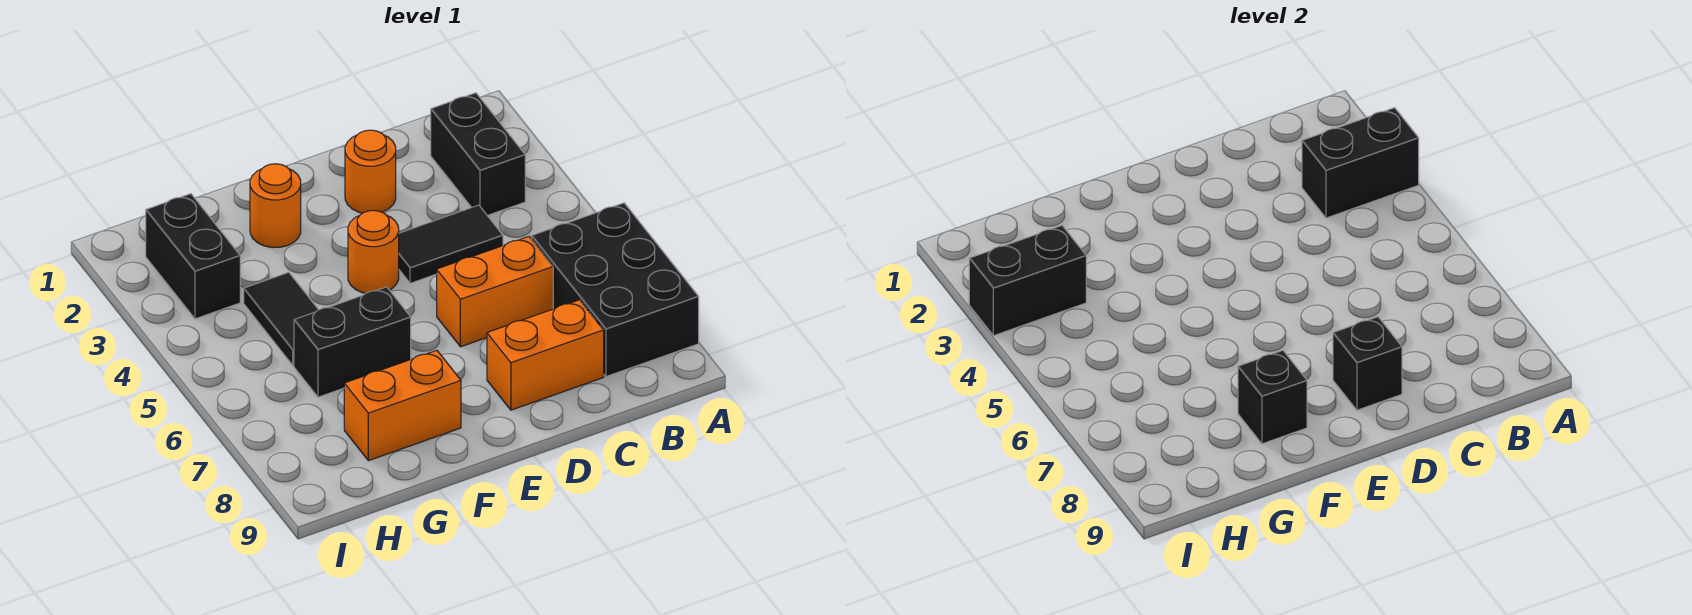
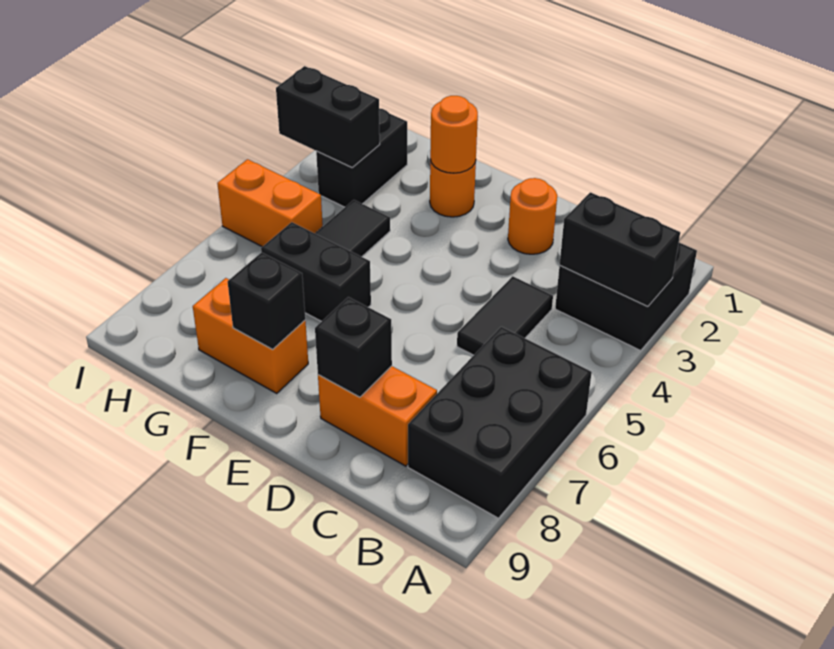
black brick B2:B3 level 1 -> black brick A2:B3 level 1
black tile C4:D4 level 1 -> black tile C4:C5 level 1
orange brick C6:D6 level 1 -> orange brick H5:I5 level 1
orange round brick E4 level 1 -> orange round brick F2 level 2

